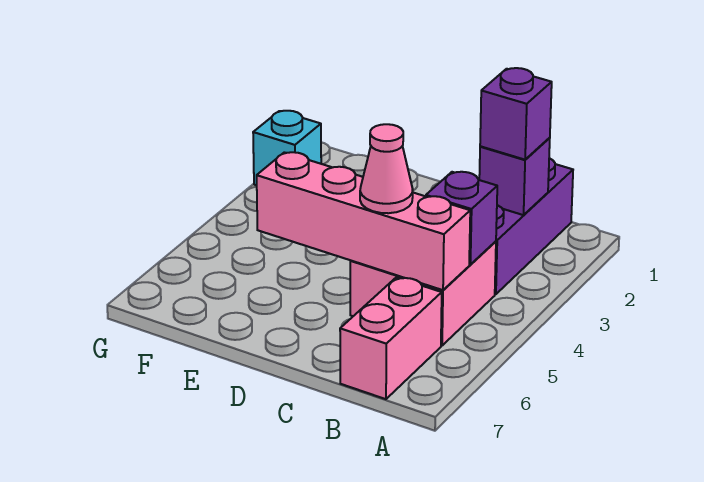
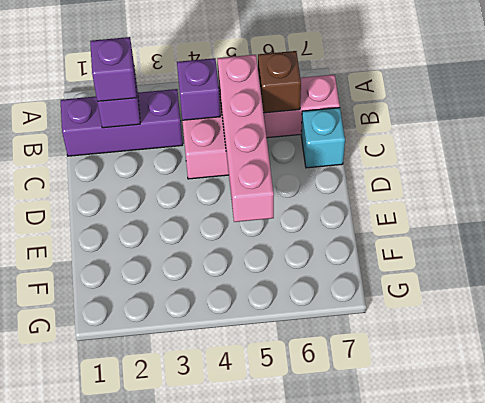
none -> brown brick B6 level 2
pink cone C5 level 3 -> none
cyan brick G2 level 1 -> cyan brick C7 level 1

